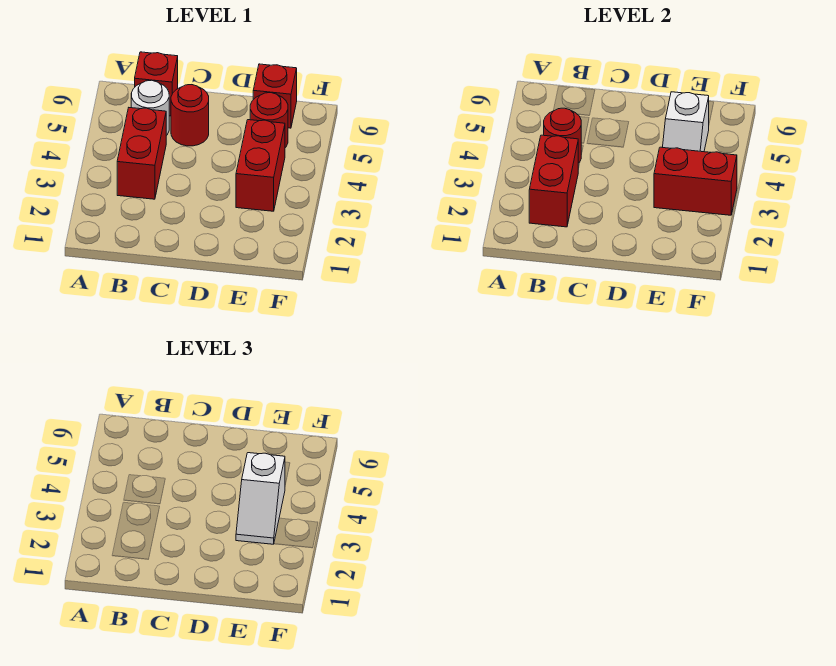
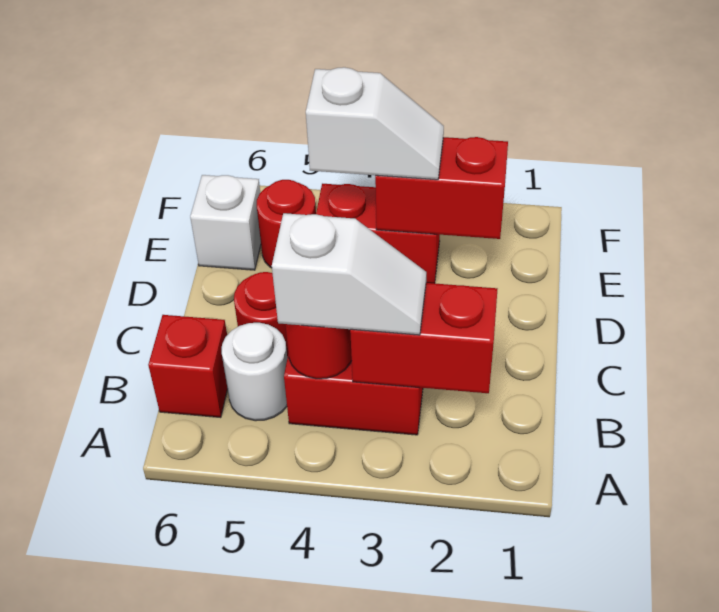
red brick E3:F3 level 2 -> red brick E2:E3 level 2
white slope E4:E5 level 2 top 5 -> white slope B3:B4 level 3 top 4
red brick E6 level 1 -> white brick E6 level 1

